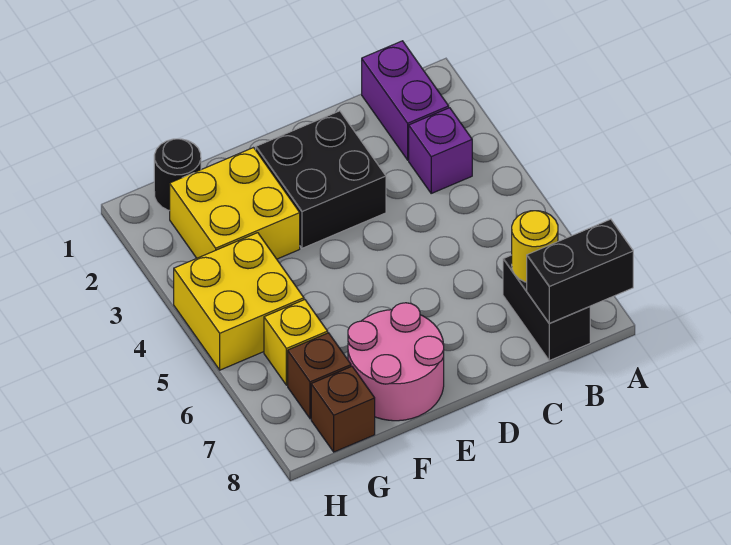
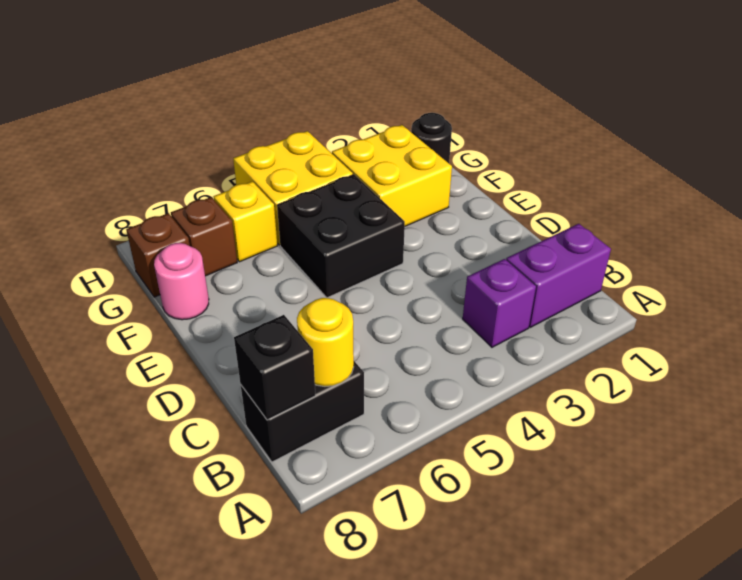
black brick A8:B8 level 2 -> black brick B8 level 2
black brick D2:E3 level 1 -> black brick E4:F5 level 1
pink round brick E7:F8 level 1 -> pink round brick F8 level 1

